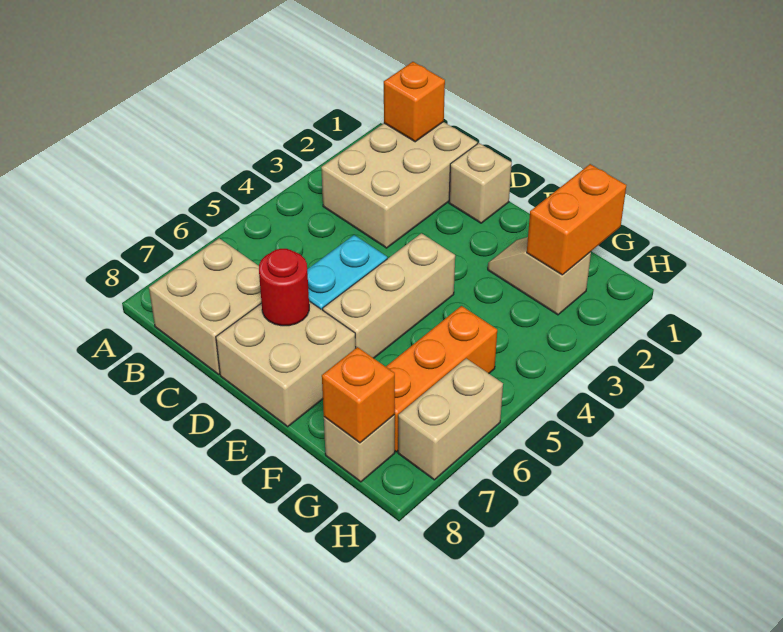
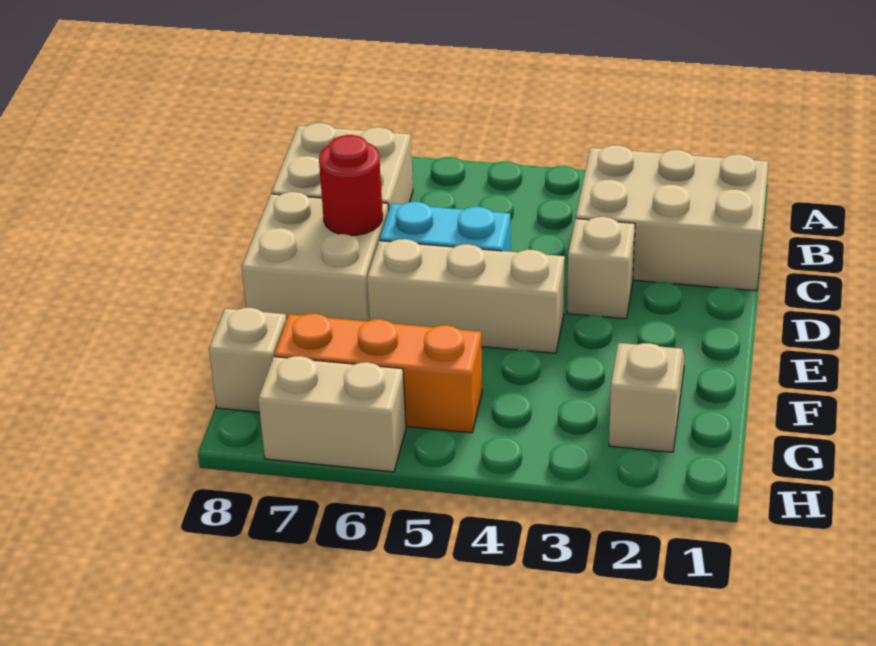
orange brick B1 level 2 -> none
tan brick D1 level 1 -> tan brick D3 level 1
orange brick G1:G2 level 2 -> none
orange brick G8 level 2 -> none

